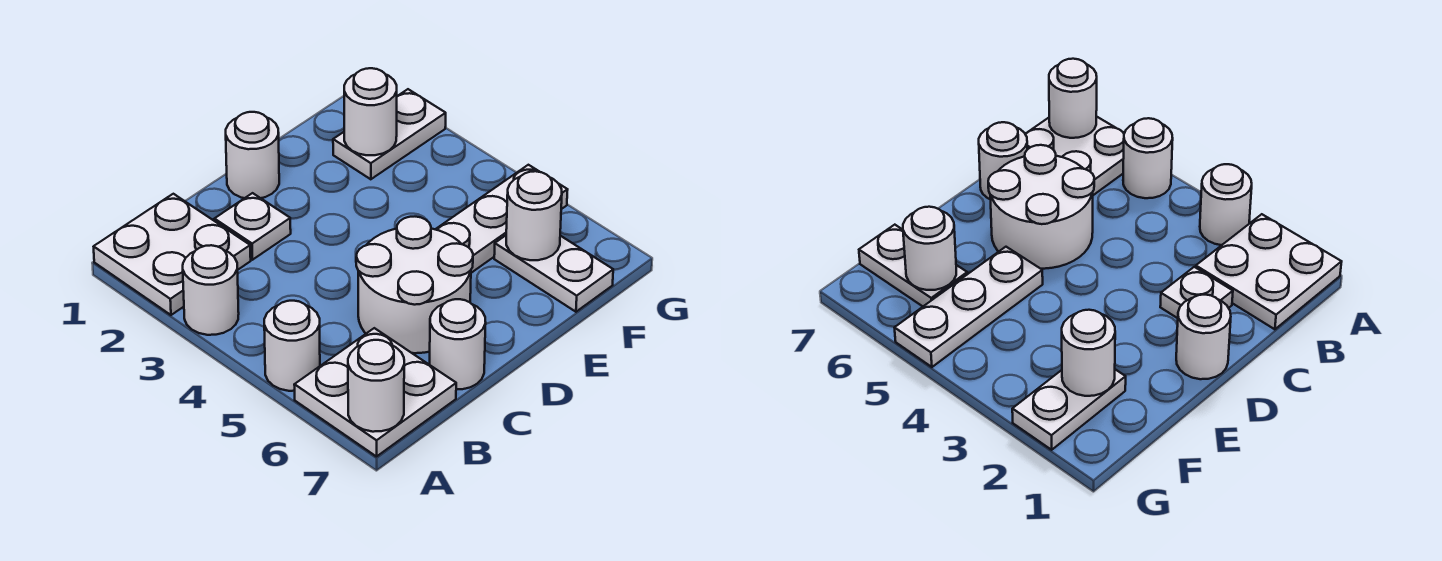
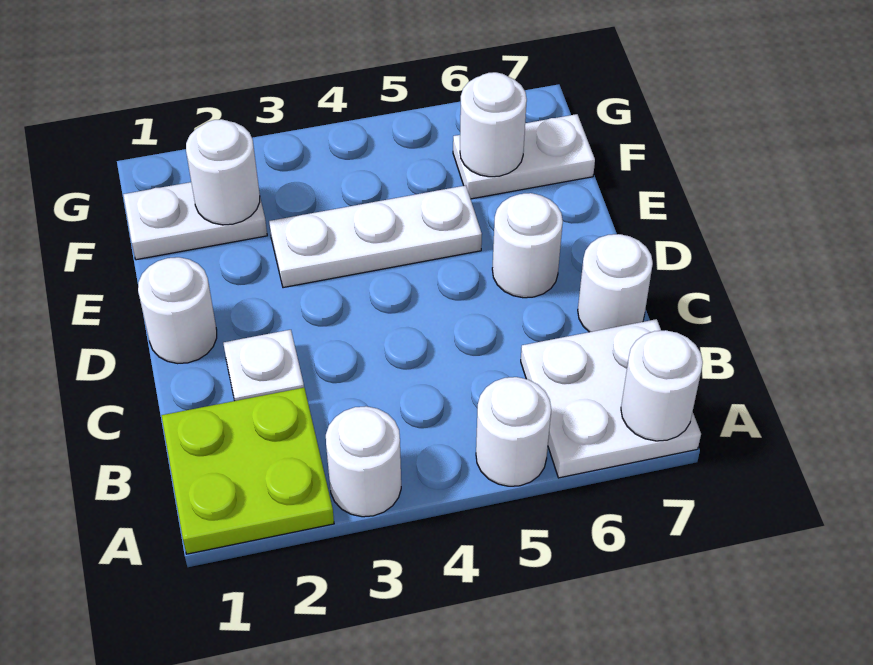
white plate A1:B2 level 1 -> lime plate A1:B2 level 1
white round brick C5:D6 level 1 -> white round brick D6 level 1
white plate E5:G5 level 1 -> white plate E3:E5 level 1
white plate F2:G2 level 1 -> white plate F1:F2 level 1

